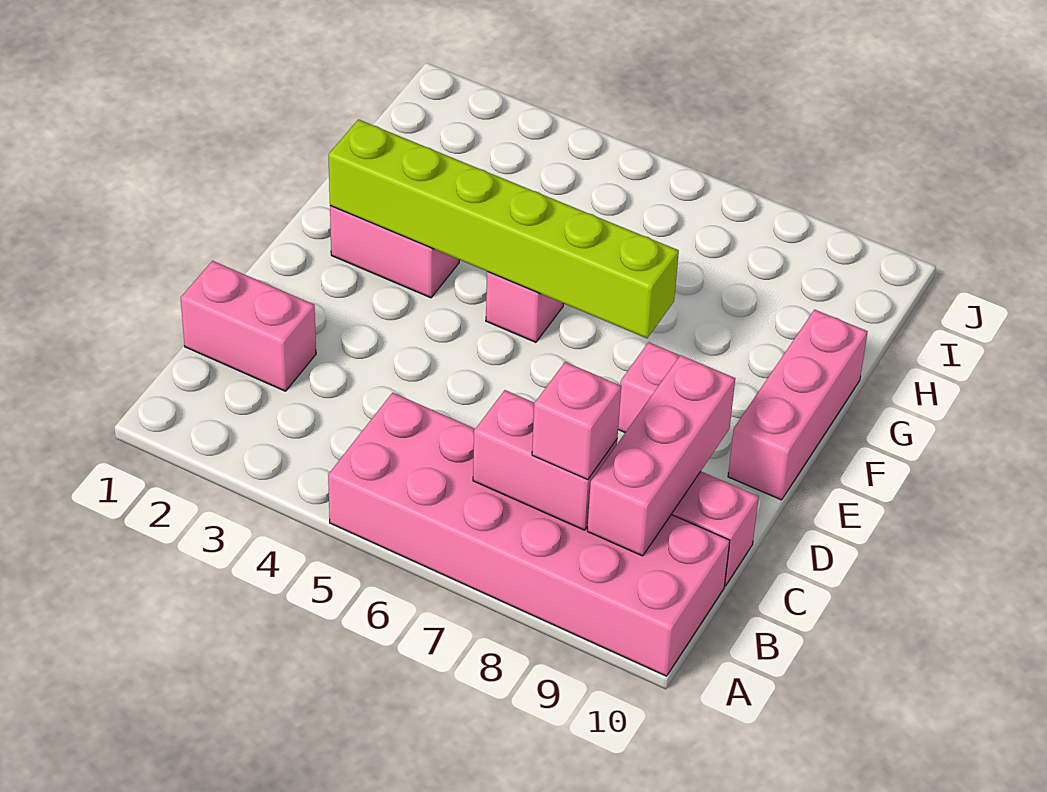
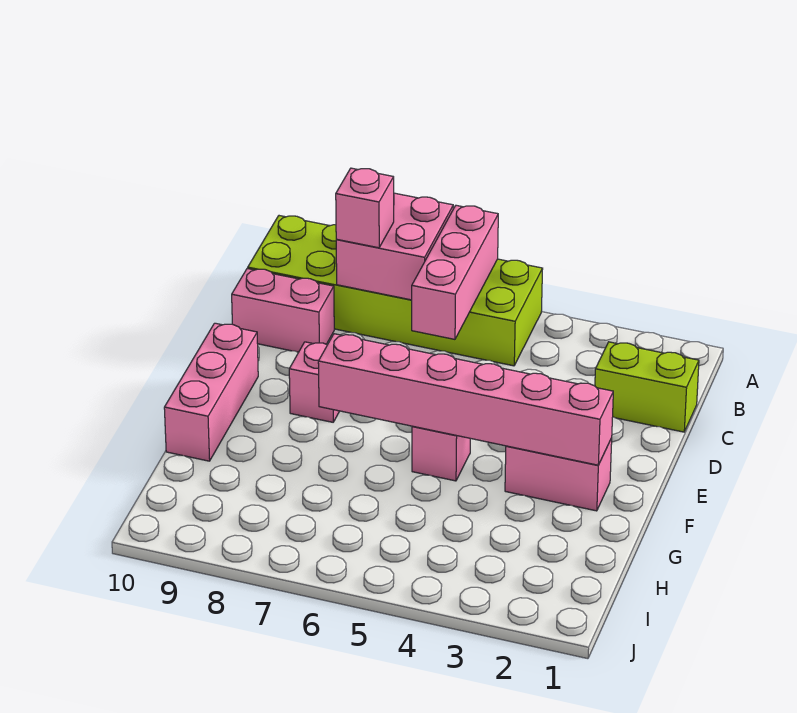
pink brick A5:B10 level 1 -> lime brick A5:B10 level 1
pink brick B7:B8 level 2 -> pink brick A7:B8 level 2
pink brick B9:D9 level 2 -> pink brick A6:C6 level 2
pink brick C1:C2 level 1 -> lime brick C1:C2 level 1
lime brick F2:F7 level 2 -> pink brick F2:F7 level 2

